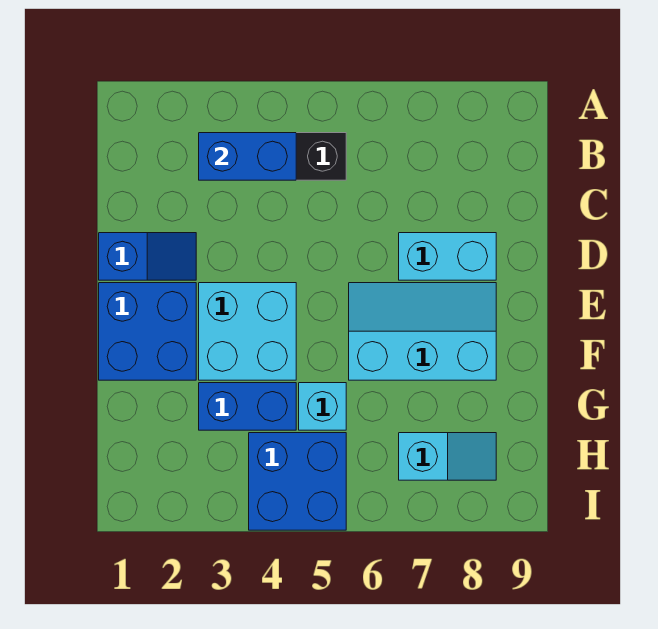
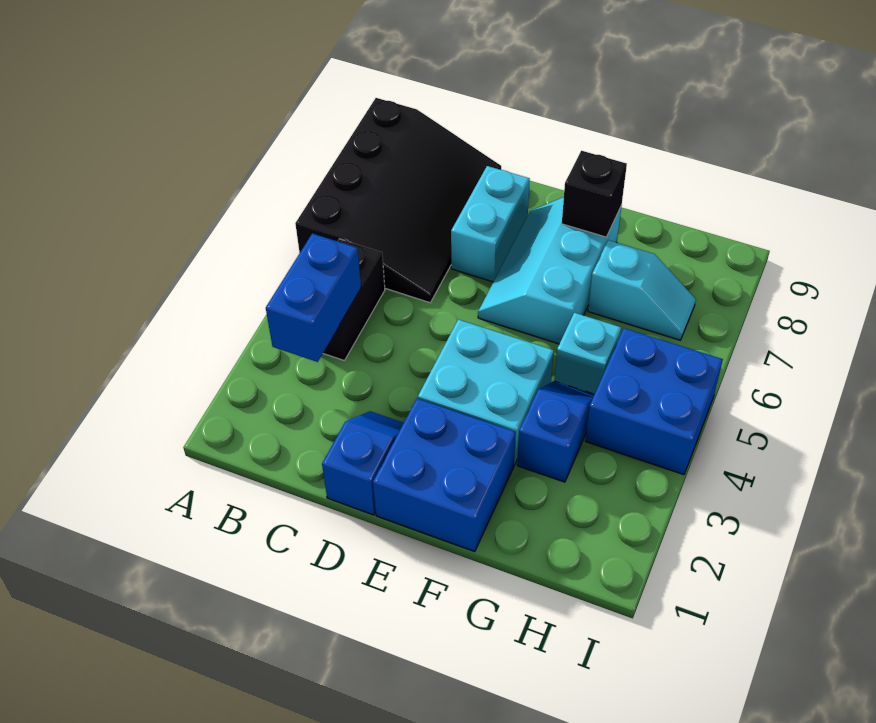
none -> black slope A6:C9 level 1 top A
none -> black brick F8 level 2
blue brick G3:G4 level 1 -> blue slope G3:G4 level 1 top 3
cyan slope H7:H8 level 1 top 7 -> cyan slope G7:H7 level 1 top G

